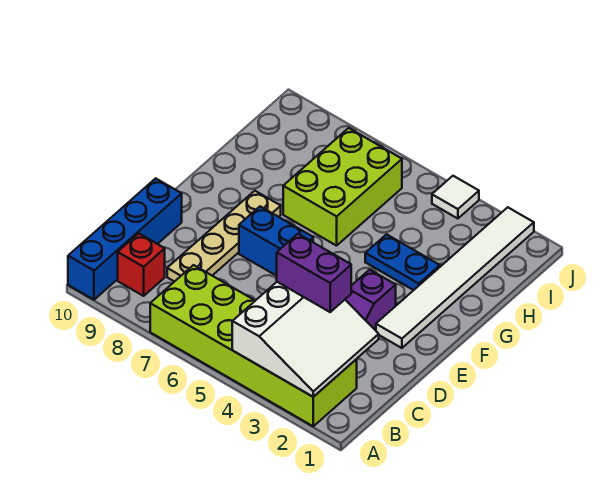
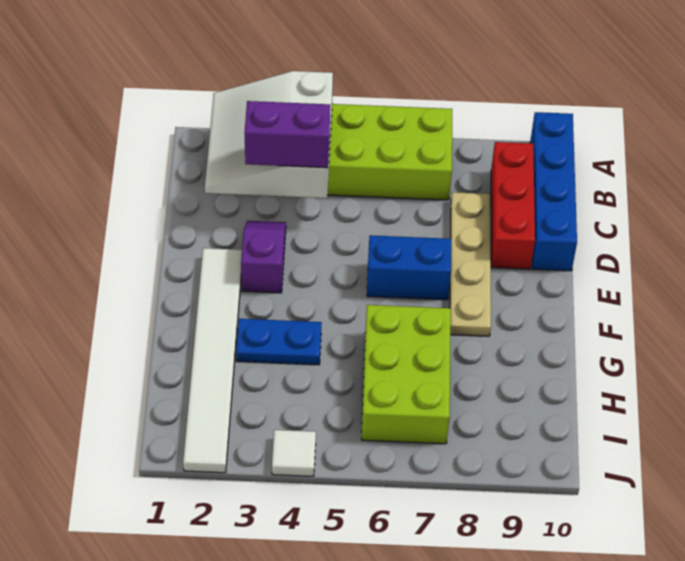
red brick B9 level 1 -> red brick B9:D9 level 1

